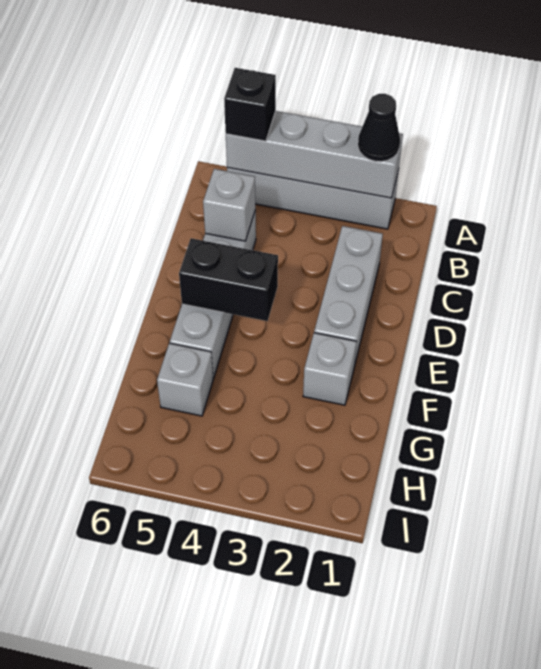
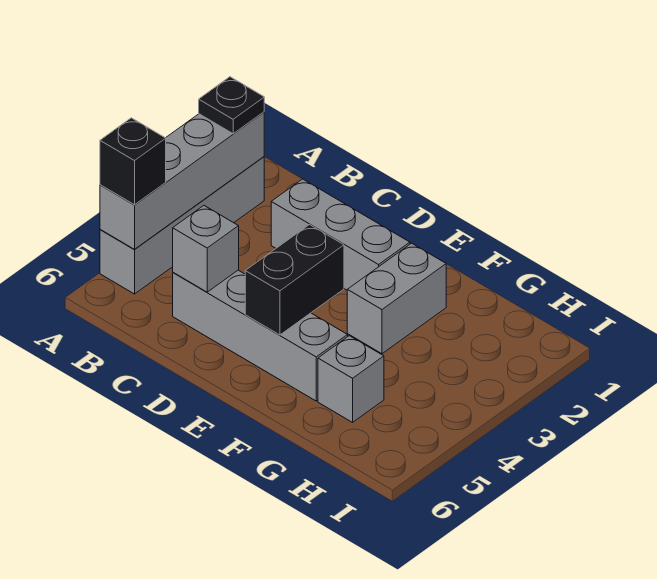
black cone A2 level 3 -> black plate A2 level 3
grey brick F2 level 1 -> grey brick F2:F3 level 1

